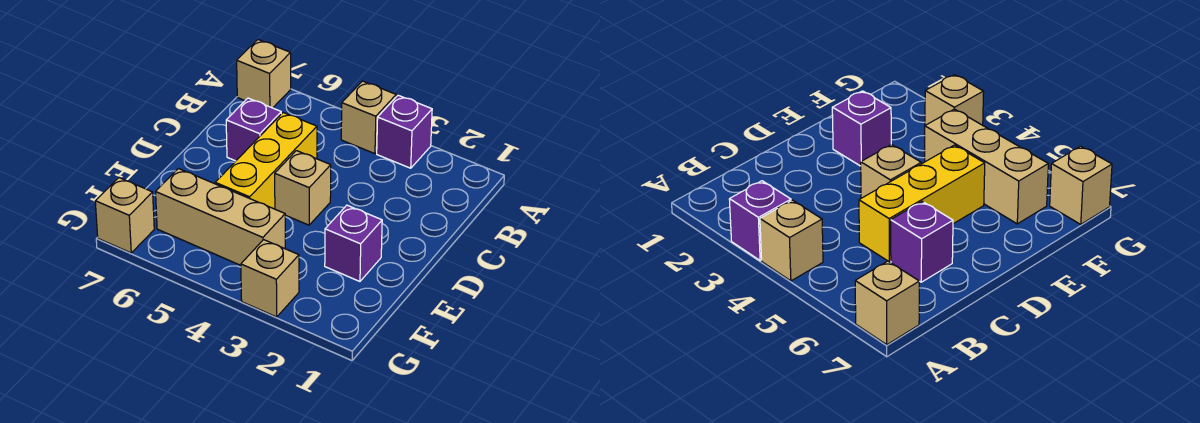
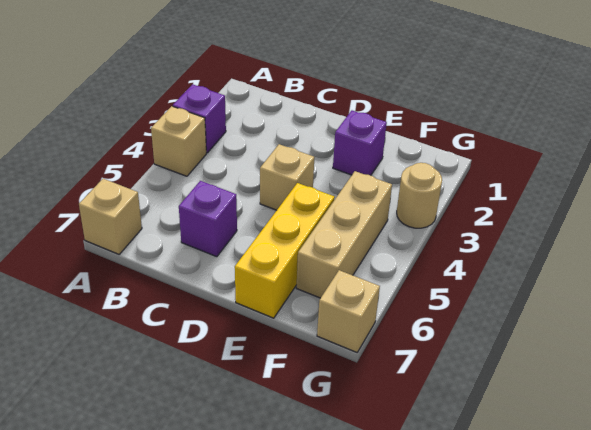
yellow brick C5:E5 level 1 -> yellow brick E5:E7 level 1
tan brick G3 level 1 -> tan round brick G3 level 1

